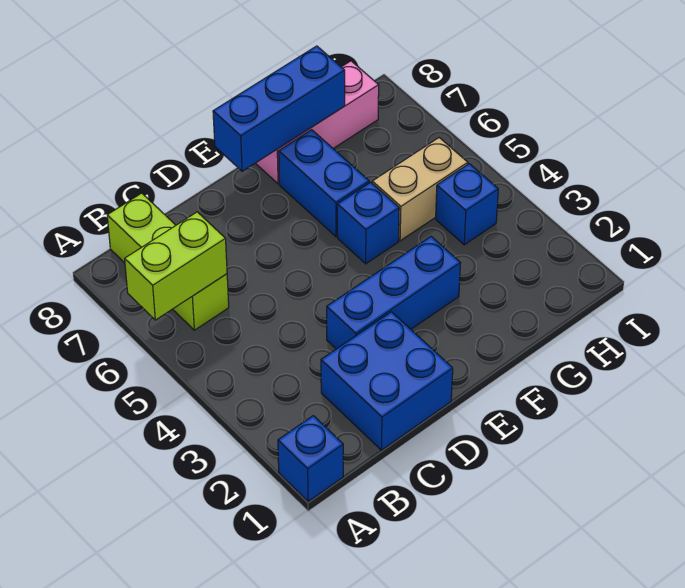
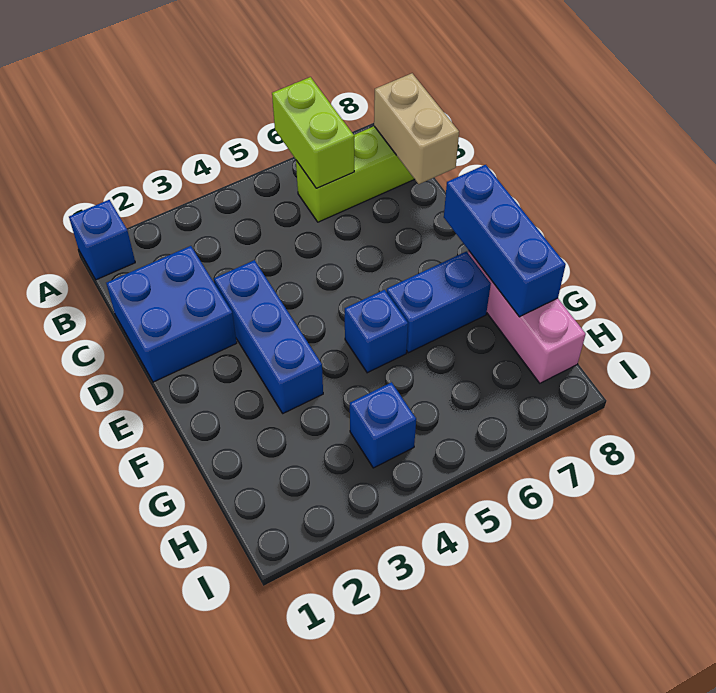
tan brick G5:H5 level 1 -> tan brick B8:C8 level 2

